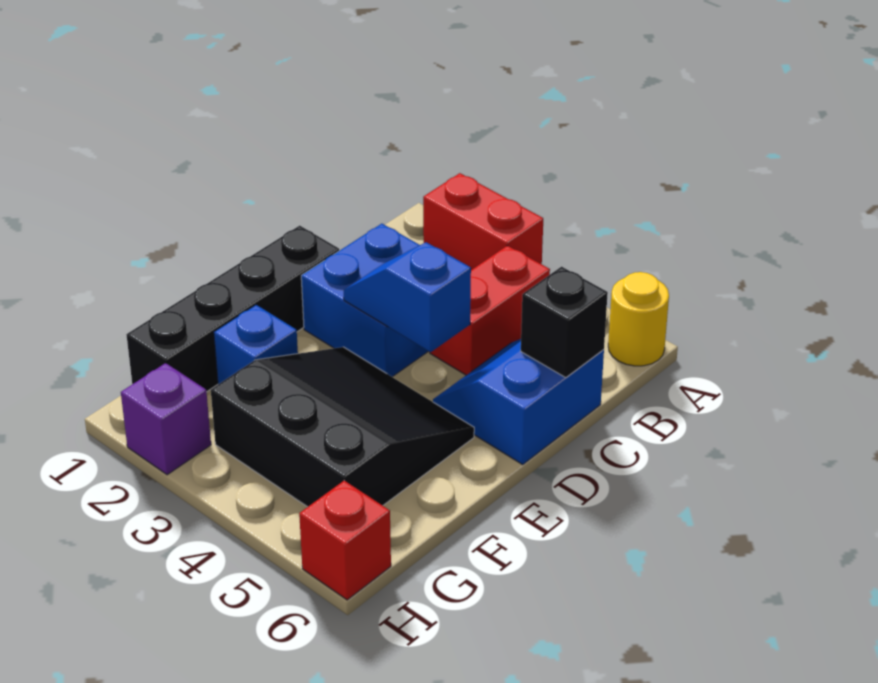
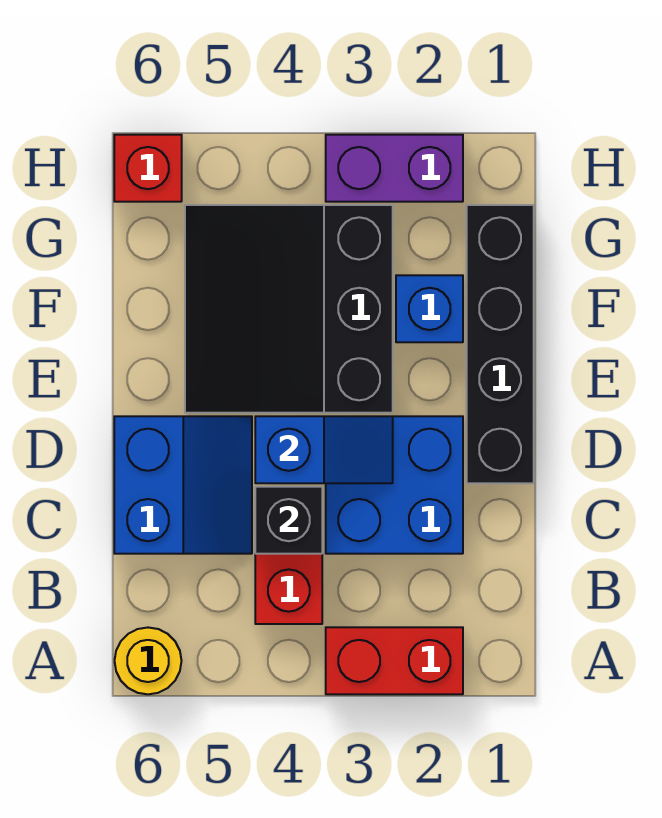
black brick C6 level 2 -> black brick C4 level 2
black slope E3:G5 level 1 top G -> black slope E3:G5 level 1 top 3
purple brick H2 level 1 -> purple brick H2:H3 level 1

